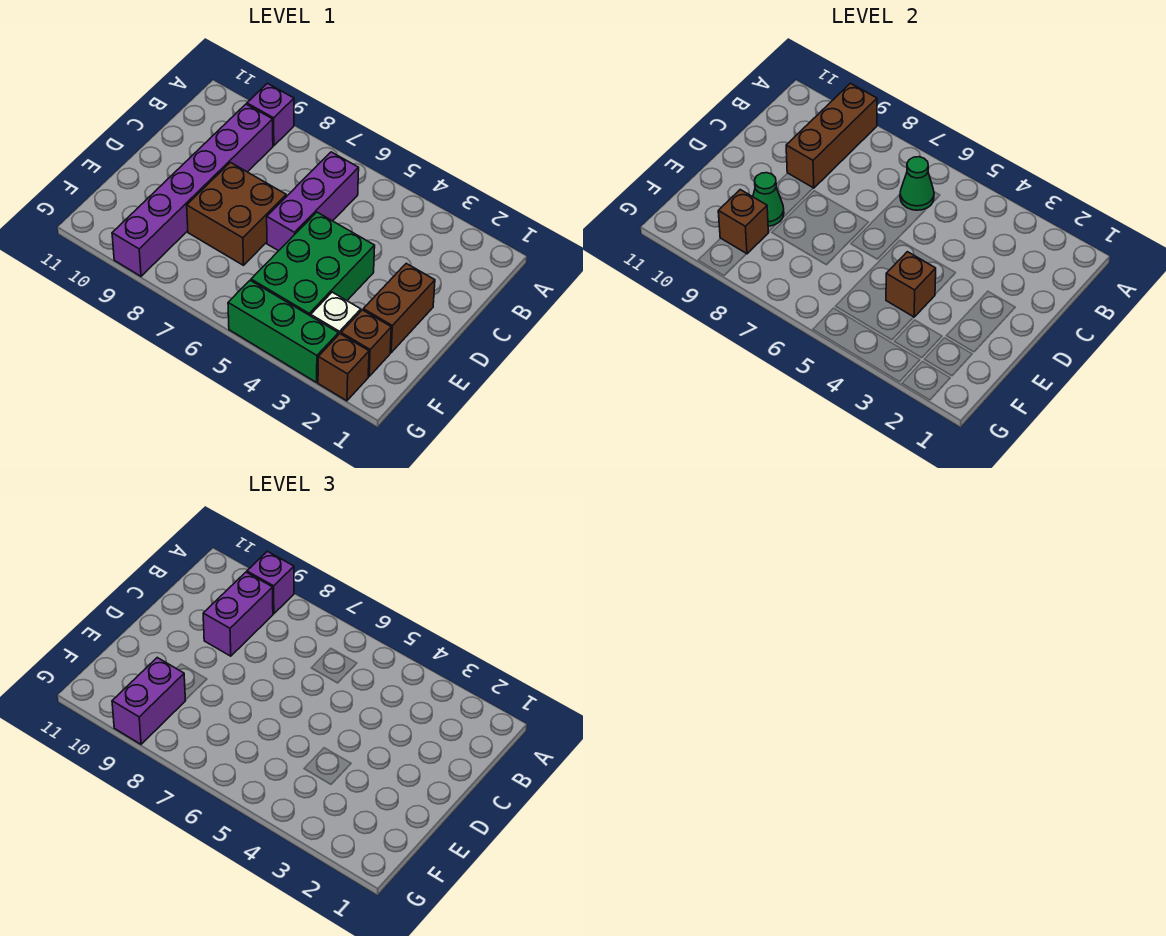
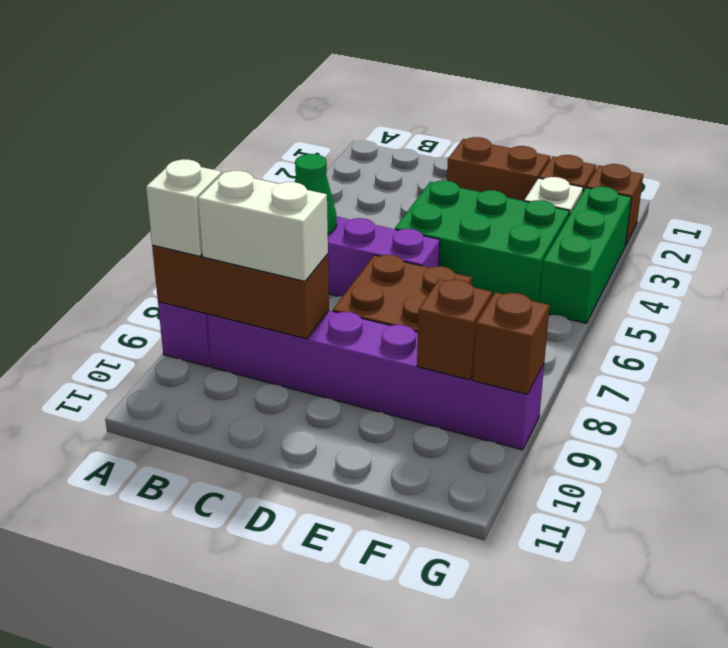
purple brick A9 level 3 -> white brick A9 level 3
purple brick B9:C9 level 3 -> white brick B9:C9 level 3
brown brick E4 level 2 -> brown brick G9 level 2
green cone E9 level 2 -> none
purple brick F9:G9 level 3 -> none

